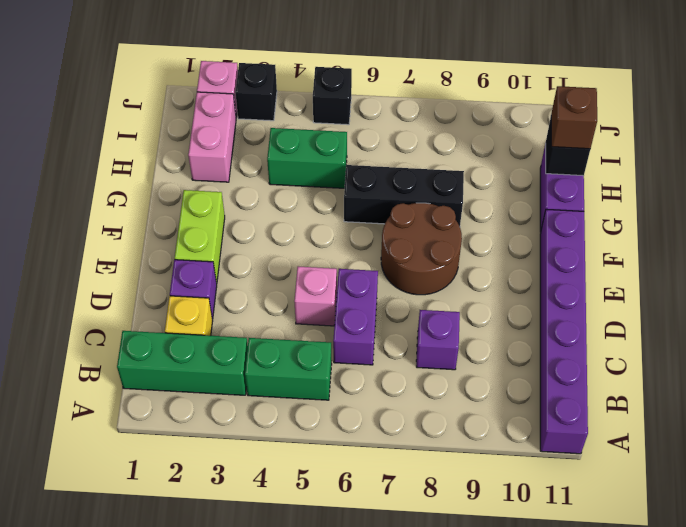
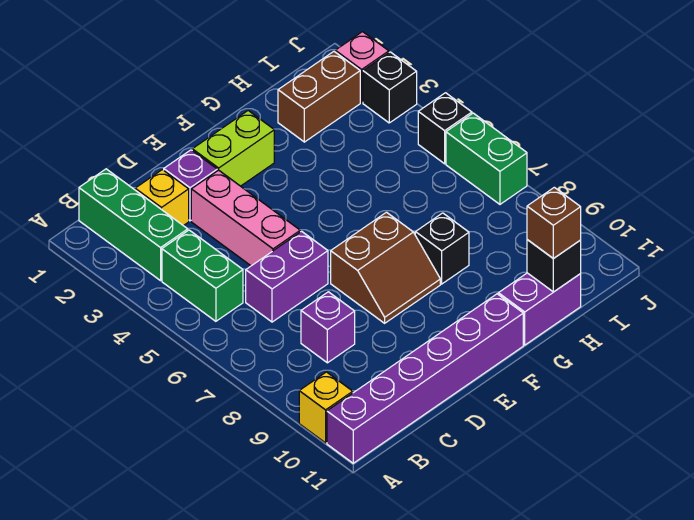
none -> yellow brick A10 level 1
pink brick D5 level 1 -> pink brick D3:D5 level 1
brown round brick E7:F8 level 1 -> brown slope E7:F8 level 1 top 7
black brick G6:G8 level 1 -> black brick G8 level 1
pink brick H2:I2 level 1 -> brown brick H2:I2 level 1
green brick H4:H5 level 1 -> green brick J6:J7 level 1

